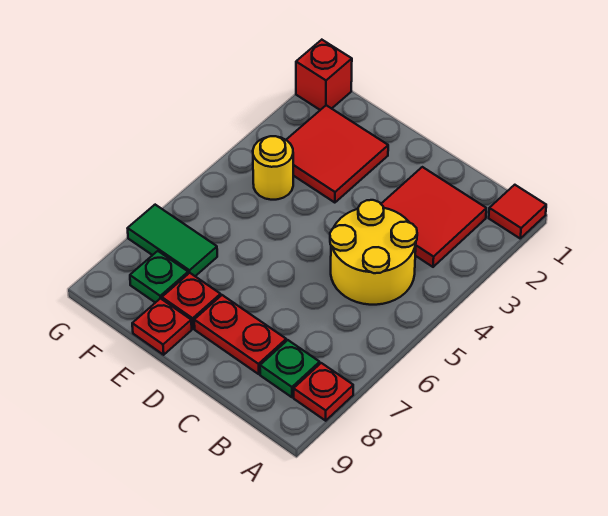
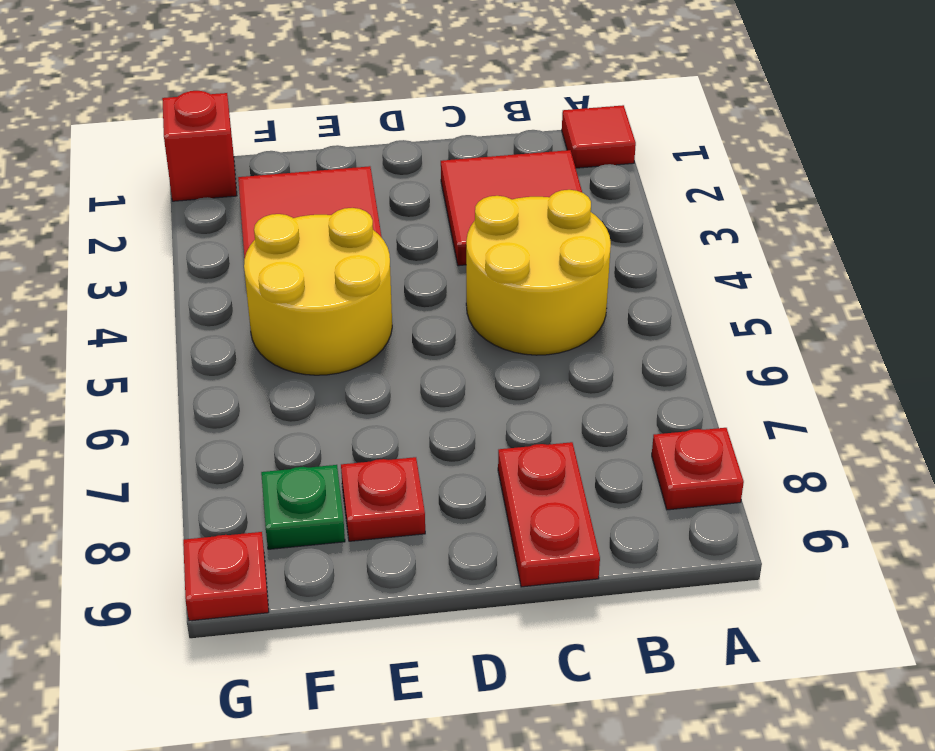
green plate B8 level 1 -> none
red plate C8:D8 level 1 -> red plate C8:C9 level 1
red plate E9 level 1 -> red plate G9 level 1
yellow round brick F4 level 1 -> yellow round brick E4:F5 level 1
green tile F7:G7 level 1 -> none

